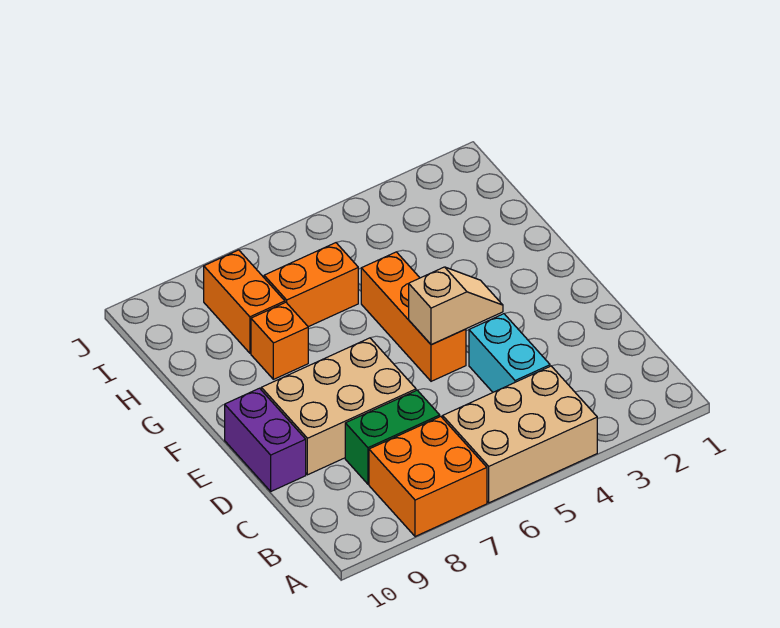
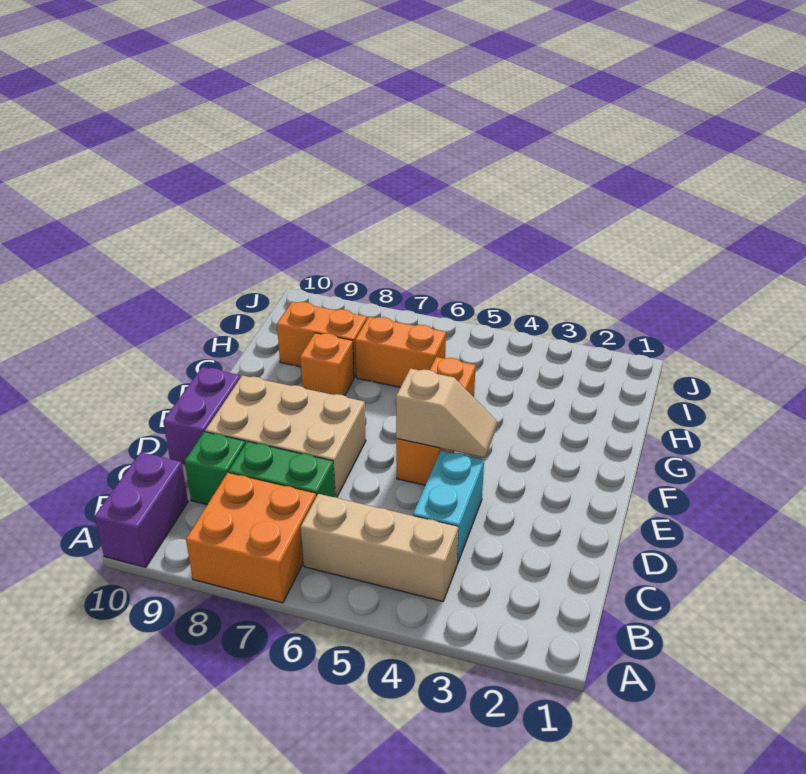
tan brick A4:B6 level 1 -> tan brick B4:B6 level 1
none -> purple brick A10:B10 level 1
none -> green brick C9 level 1
orange brick H8:I8 level 1 -> orange brick H8:H9 level 1

